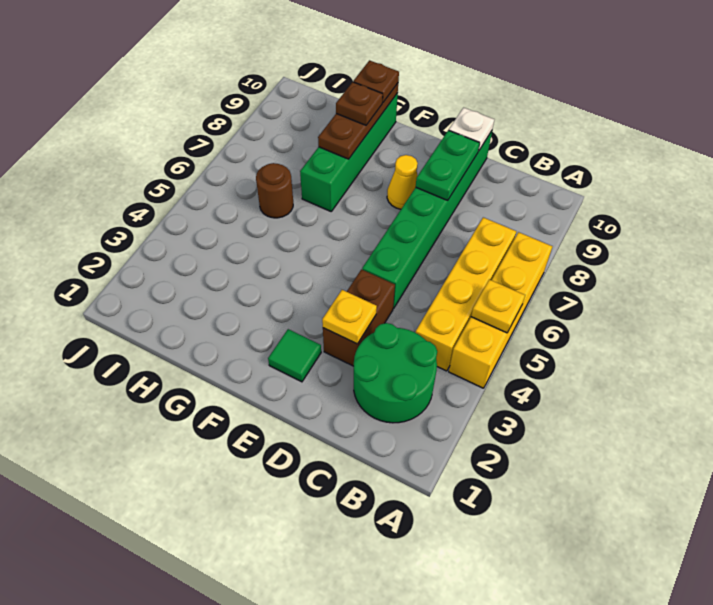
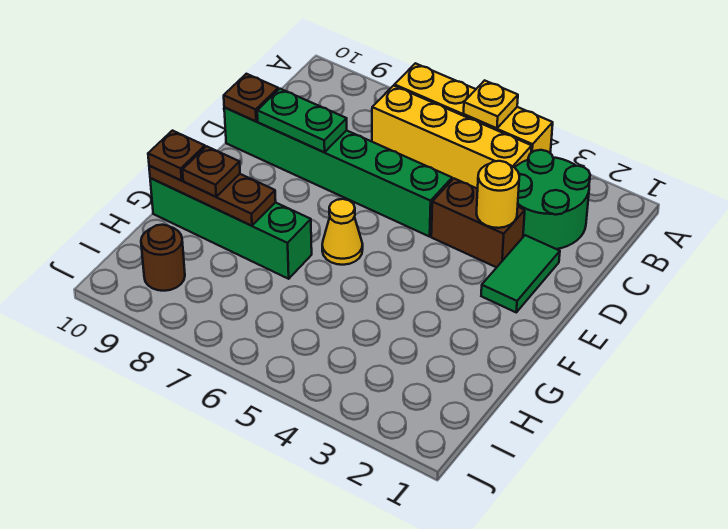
yellow plate D3 level 2 -> yellow round brick D3 level 2
white plate D10 level 2 -> brown plate D10 level 2
green tile E2 level 1 -> green tile D2:E2 level 1
yellow cone E8 level 1 -> yellow cone F6 level 1
brown round brick H6 level 1 -> brown round brick I9 level 1

